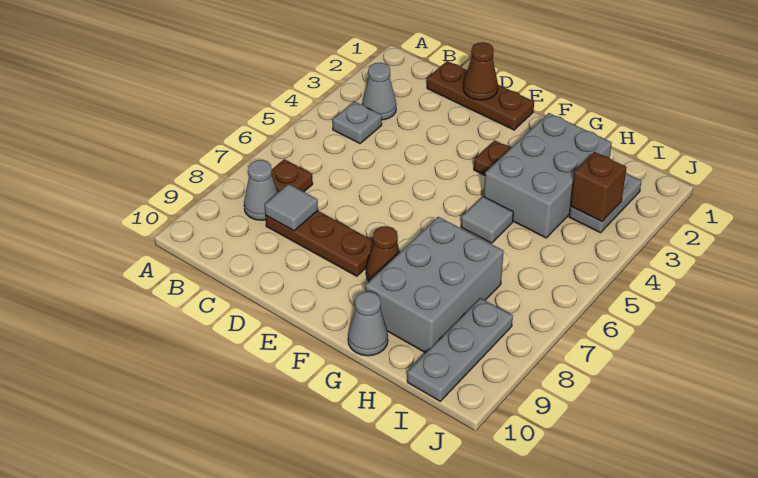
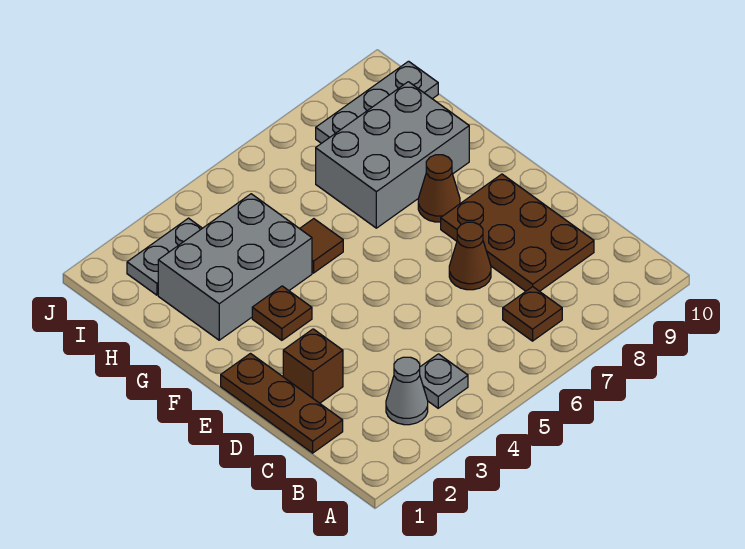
grey cone B8 level 1 -> none
brown plate C8:E8 level 1 -> brown plate C8:E9 level 1
grey tile C8 level 2 -> none
brown cone D1 level 2 -> brown cone D7 level 1
grey tile G5 level 1 -> brown tile G5 level 1
grey cone G10 level 1 -> none
brown brick I3 level 2 -> brown brick D2 level 1

